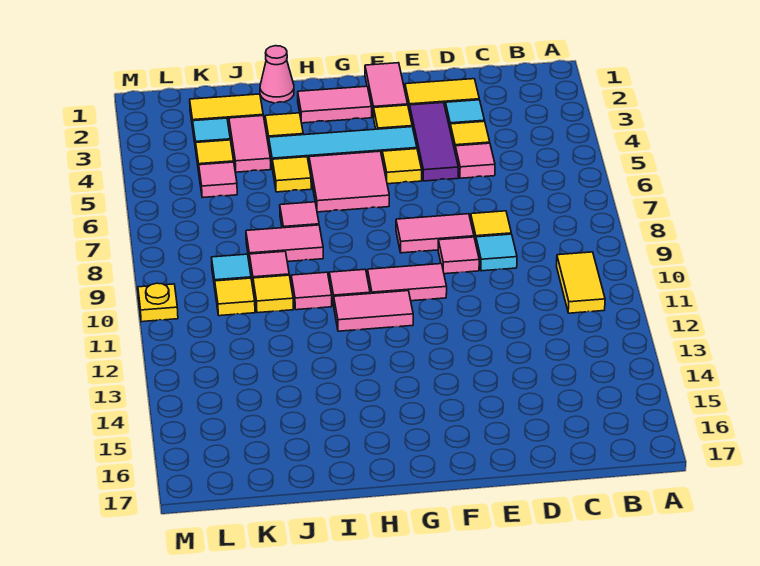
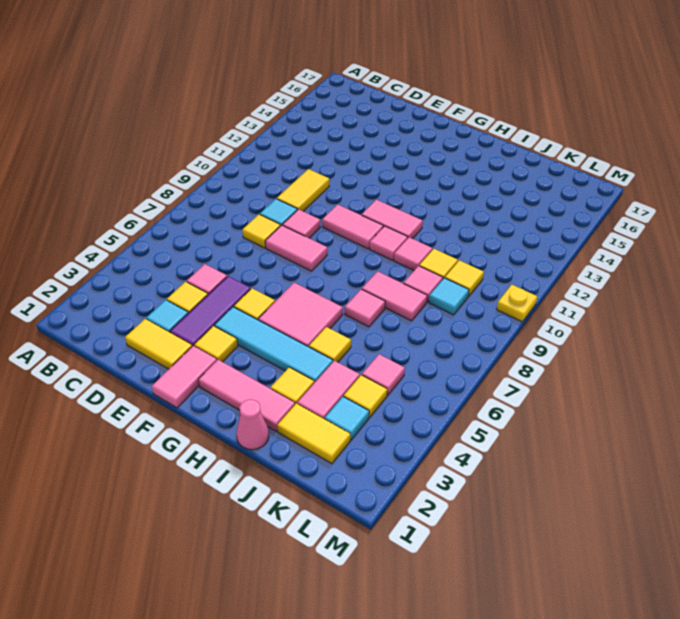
yellow tile B10:B11 level 1 -> yellow tile D10:D11 level 1
pink tile G2:H2 level 1 -> pink tile G2:I2 level 1

